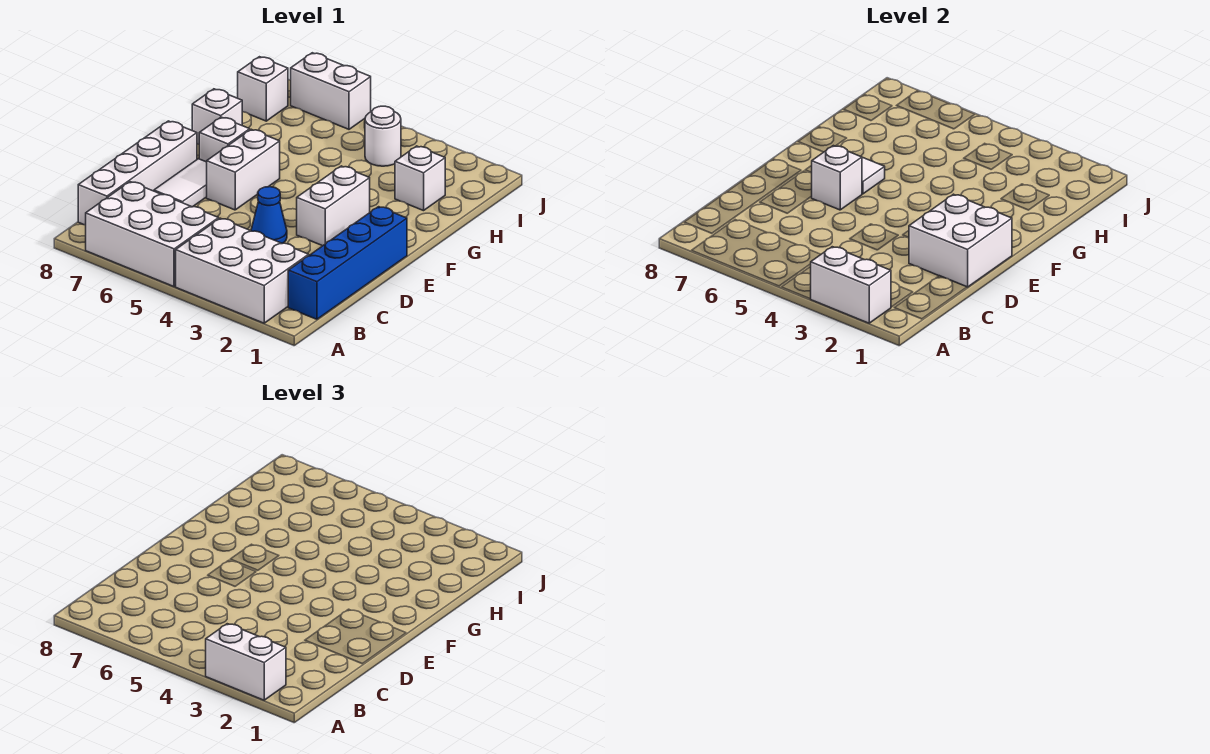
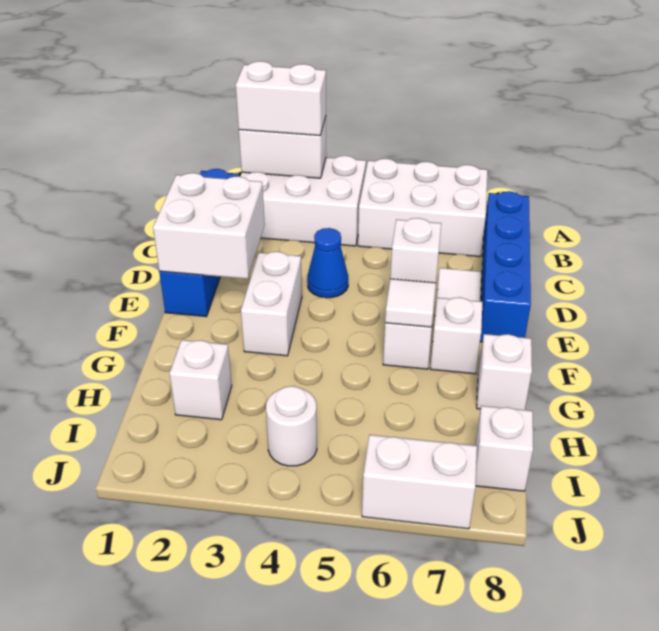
white brick B8:E8 level 1 -> blue brick B8:E8 level 1

